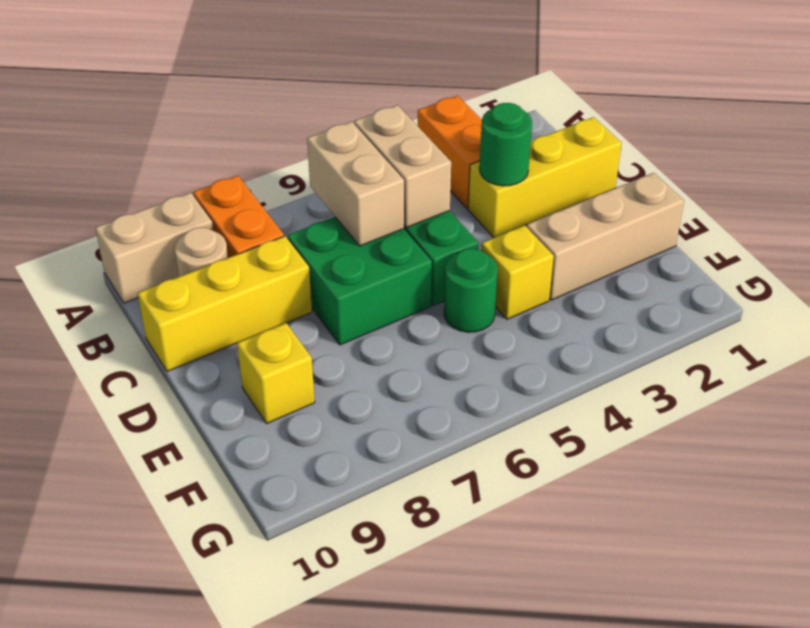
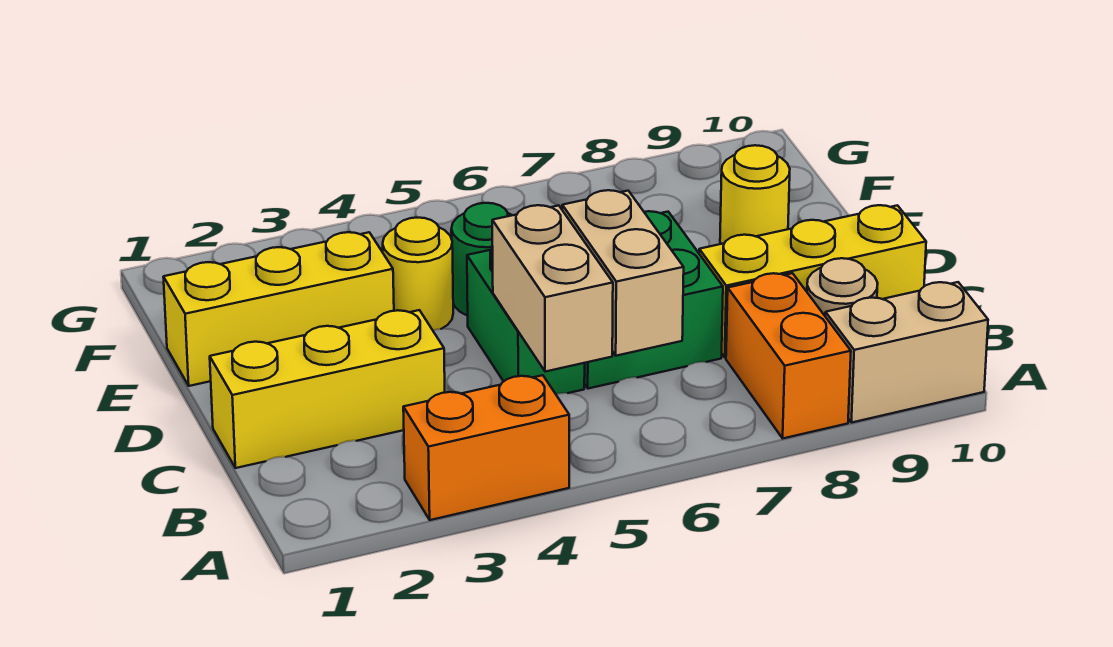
orange brick A3:B3 level 1 -> orange brick A3:A4 level 1
green round brick C3 level 2 -> none
tan brick E1:E3 level 1 -> yellow brick E1:E3 level 1
yellow brick E4 level 1 -> yellow round brick E4 level 1
yellow brick E9 level 1 -> yellow round brick E9 level 1

